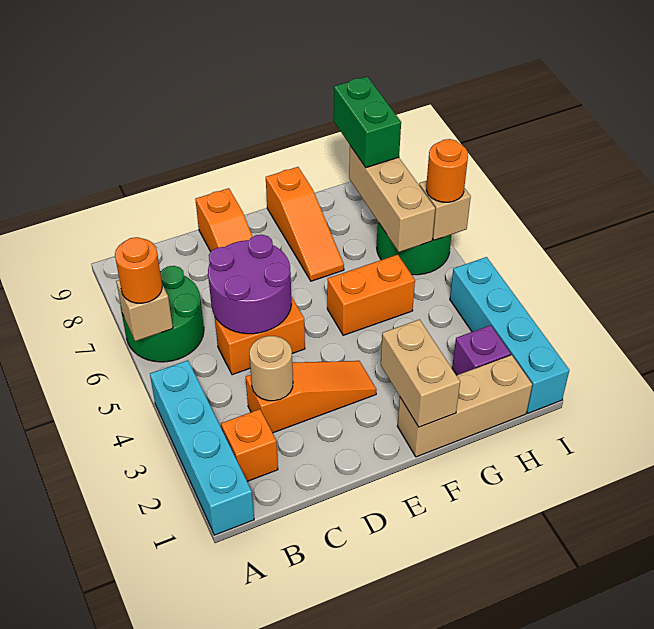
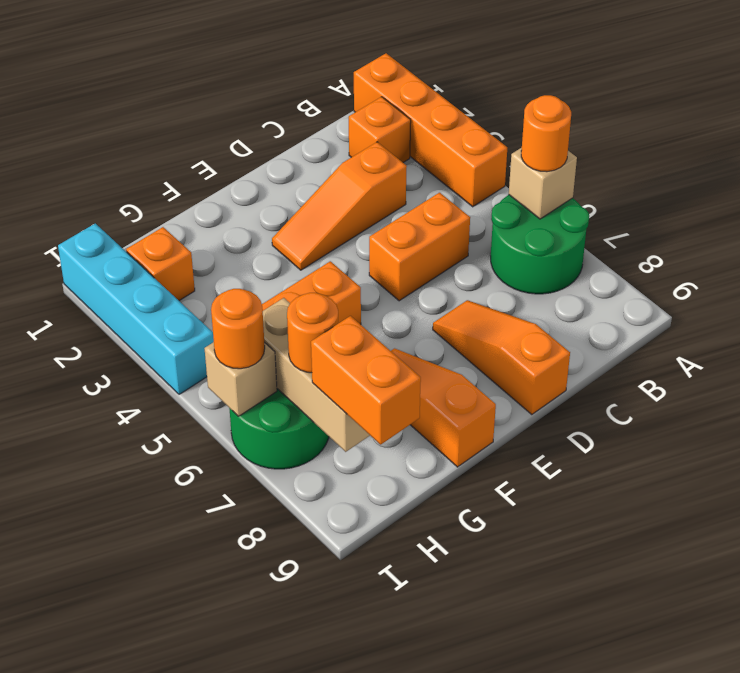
cyan brick A1:A4 level 1 -> orange brick A1:A4 level 1
tan round brick C3 level 2 -> none
purple round brick C5:D6 level 2 -> none
tan brick F1:H1 level 1 -> none
tan brick F1:F2 level 2 -> none
purple brick H2 level 1 -> orange brick H2 level 1
none -> orange round brick H7 level 3
green brick H8:H9 level 3 -> orange brick H8:H9 level 3

